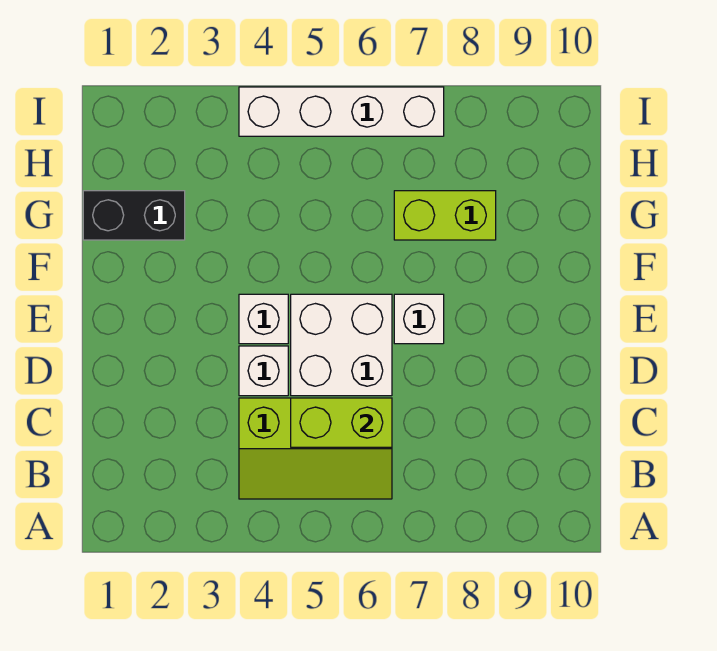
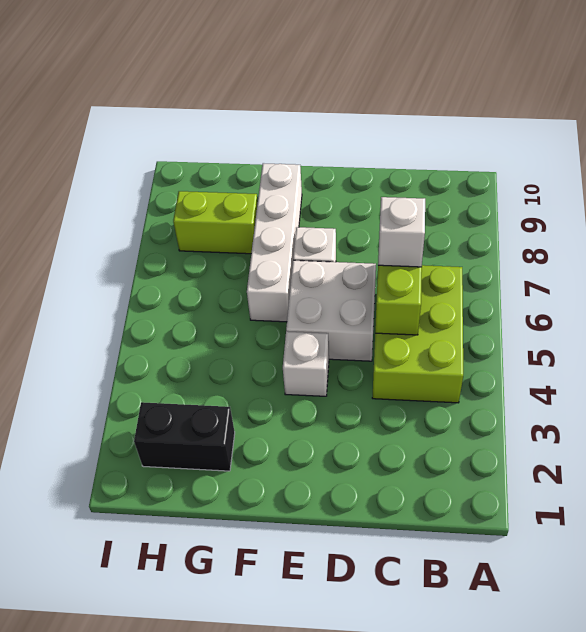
lime slope B4:C6 level 1 top C -> lime brick B4:C6 level 1
white brick D4 level 1 -> white brick C6 level 3
black brick G1:G2 level 1 -> black brick G2:H2 level 1
lime brick G7:G8 level 1 -> lime brick G8:H8 level 1
white brick I4:I7 level 1 -> white brick F6:F9 level 1

